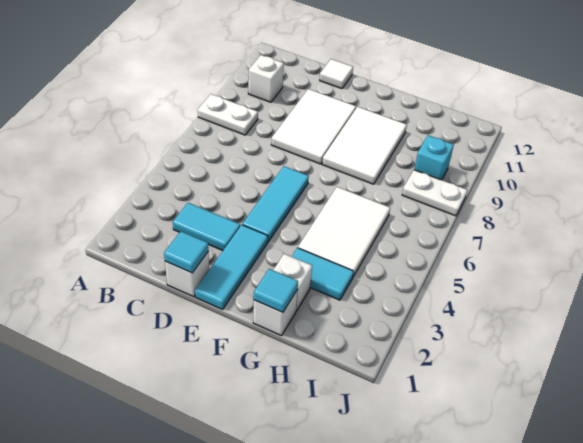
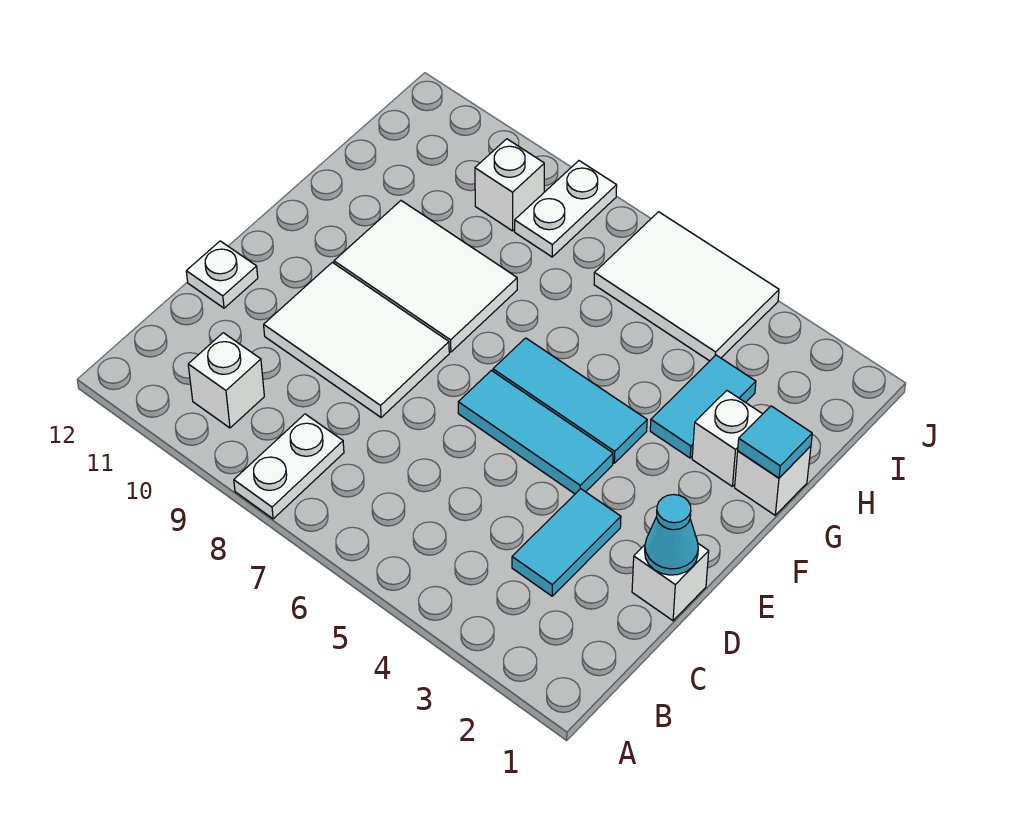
cyan tile D1 level 2 -> cyan cone D1 level 2
white tile D12 level 1 -> white plate D12 level 1
cyan tile E1:E3 level 1 -> cyan tile F4:F6 level 1
white tile G4:H6 level 1 -> white tile I4:J6 level 1
cyan brick I9 level 1 -> white brick I9 level 1

